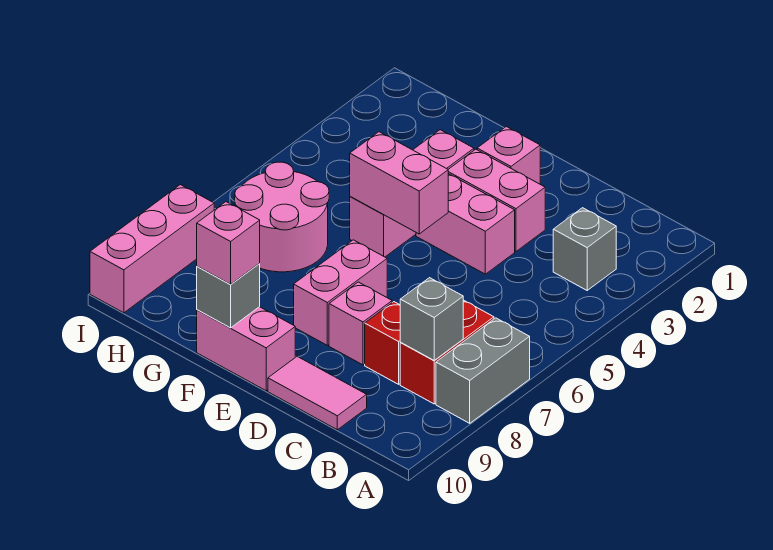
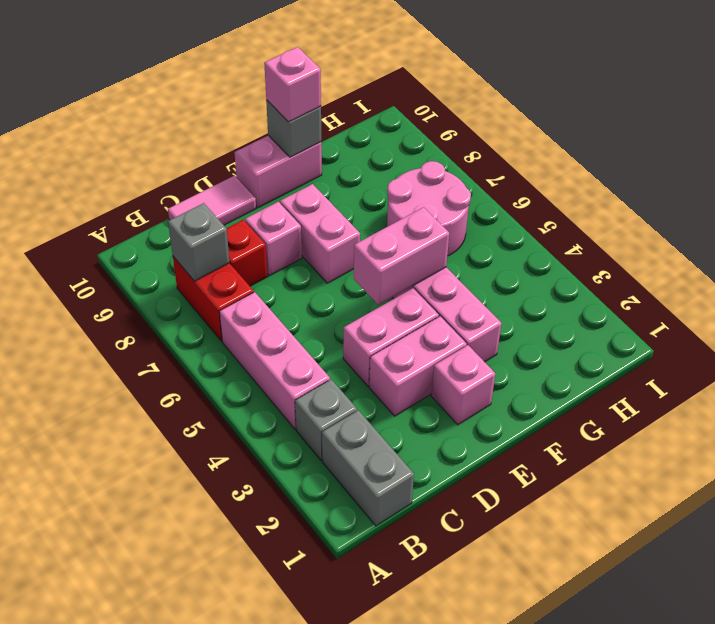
grey brick A7:A8 level 1 -> grey brick B1:B2 level 1
pink brick I8:I10 level 1 -> pink brick B4:B6 level 1

